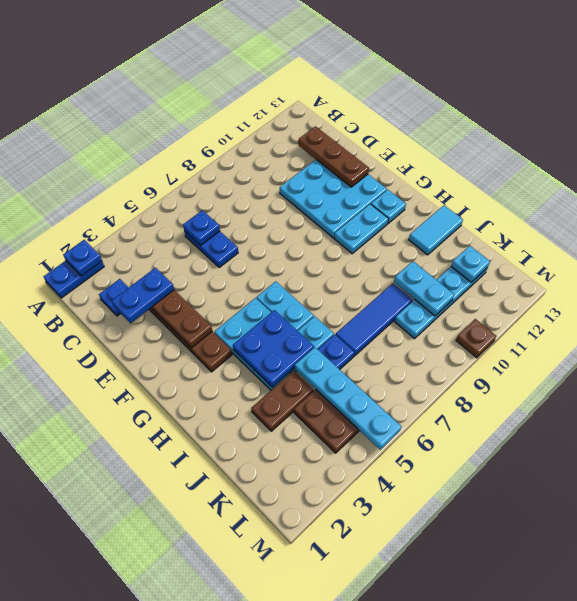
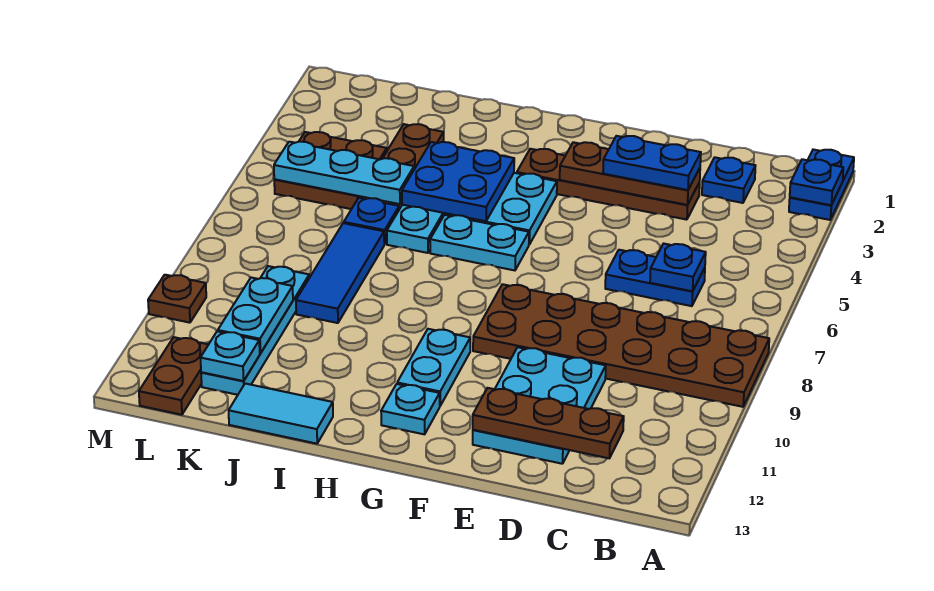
none -> brown plate A8:F9 level 1
blue plate D2:D3 level 3 -> blue plate D3:E3 level 3
cyan plate D10:F12 level 1 -> cyan plate D10:E12 level 1
cyan tile I12:I13 level 1 -> cyan tile I13:J13 level 1
cyan plate J5:M5 level 2 -> cyan plate J5:L5 level 2
cyan plate J10:K10 level 2 -> cyan plate K10:K11 level 2
none -> brown plate L12:L13 level 1

